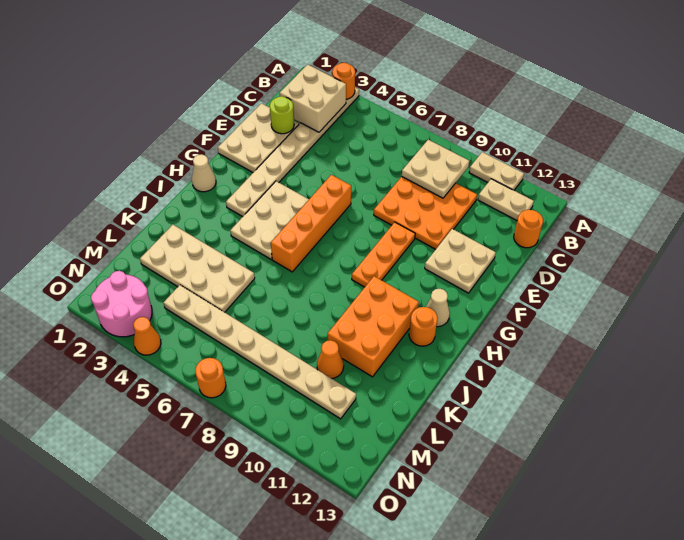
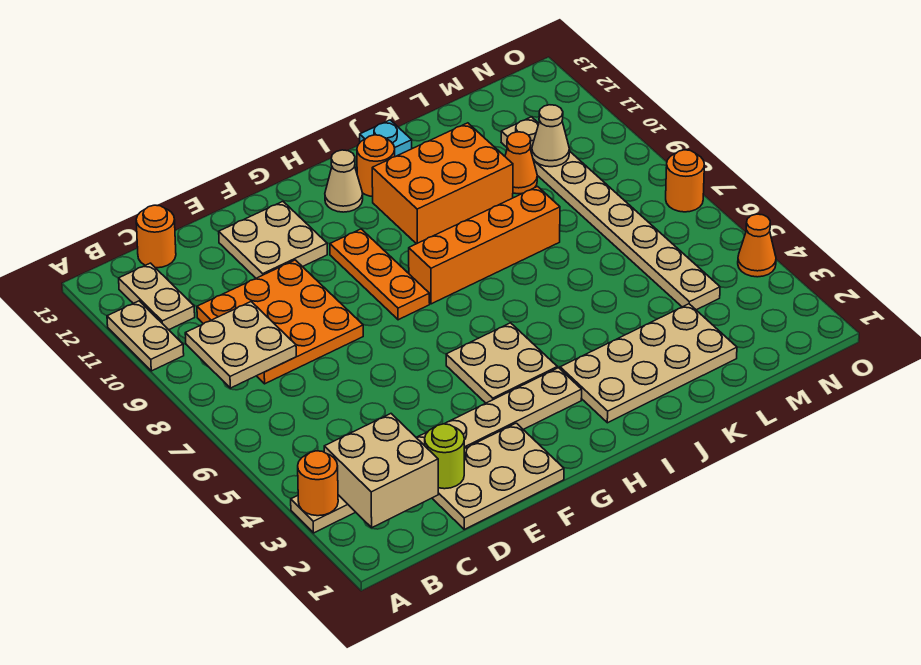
orange brick F6:I6 level 1 -> orange brick H8:K8 level 1
orange plate F9:H9 level 1 -> orange plate G8:G10 level 1
tan plate G4:I5 level 1 -> tan plate G4:H5 level 1
tan cone H1 level 1 -> tan cone M10 level 2
none -> cyan plate J13 level 1
tan plate K2:L5 level 1 -> tan plate I2:L3 level 1
pink round brick N2:O3 level 1 -> none

